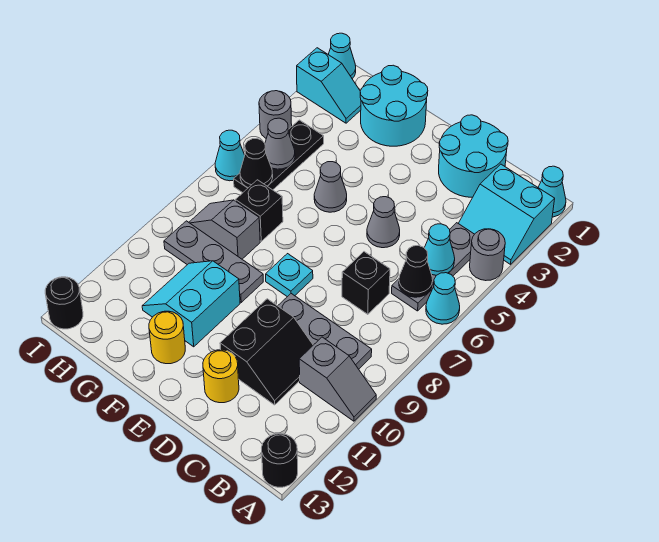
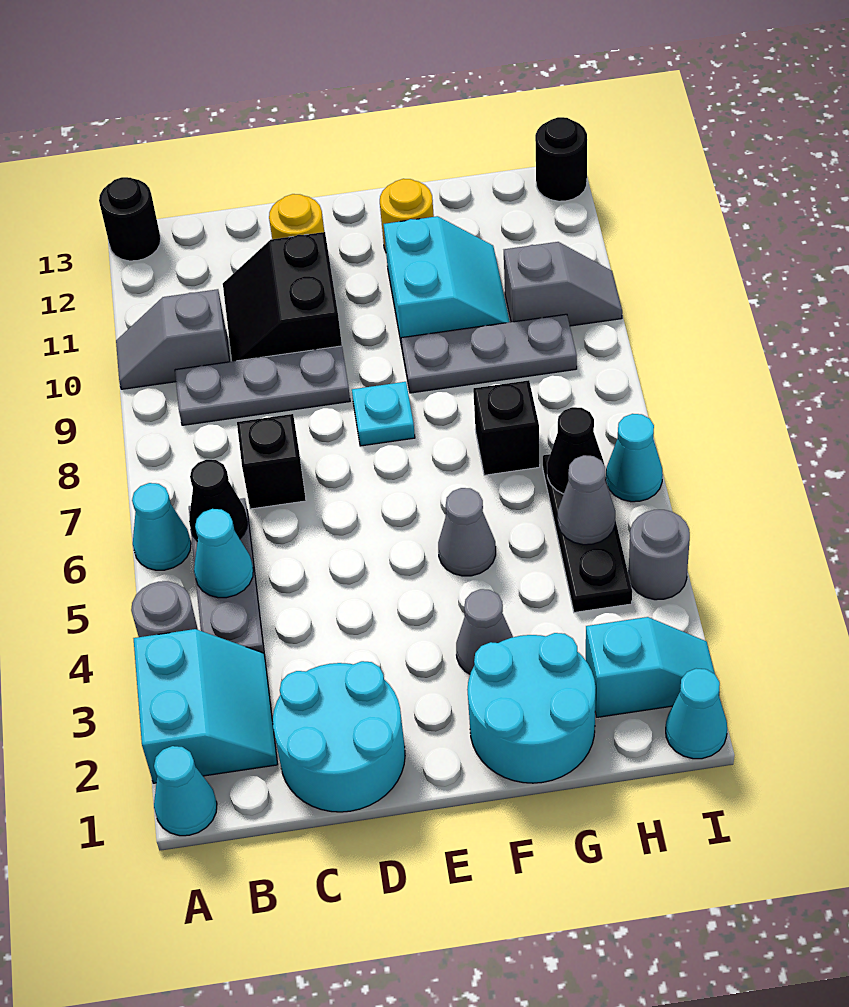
cyan slope A2:B3 level 1 top 2 -> cyan slope A2:B3 level 1 top A
grey cone D5 level 1 -> grey cone F3 level 1
grey slope G8:H8 level 1 top G -> grey slope H10:I10 level 1 top H
cyan slope H2:I2 level 1 top I -> cyan slope H2:I2 level 1 top H

